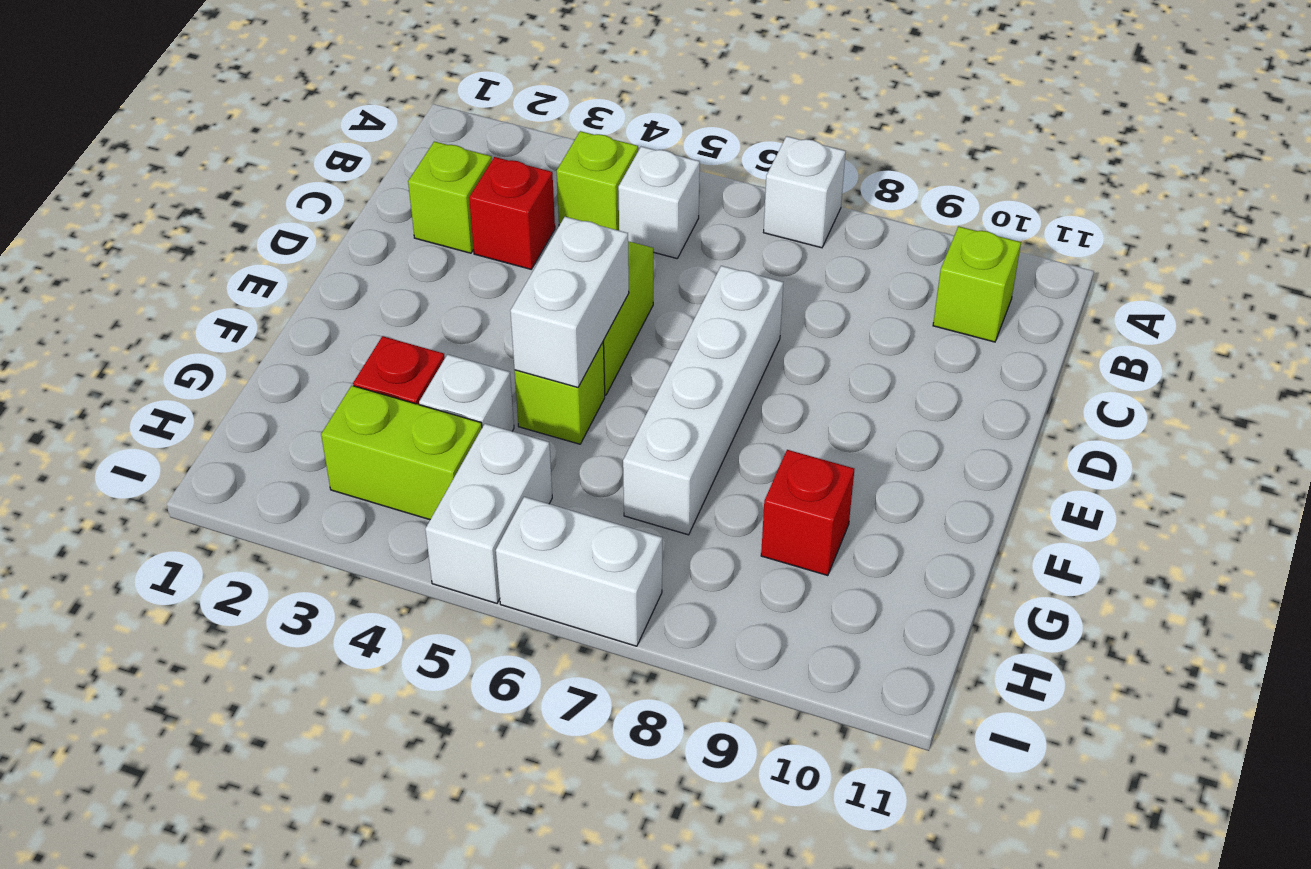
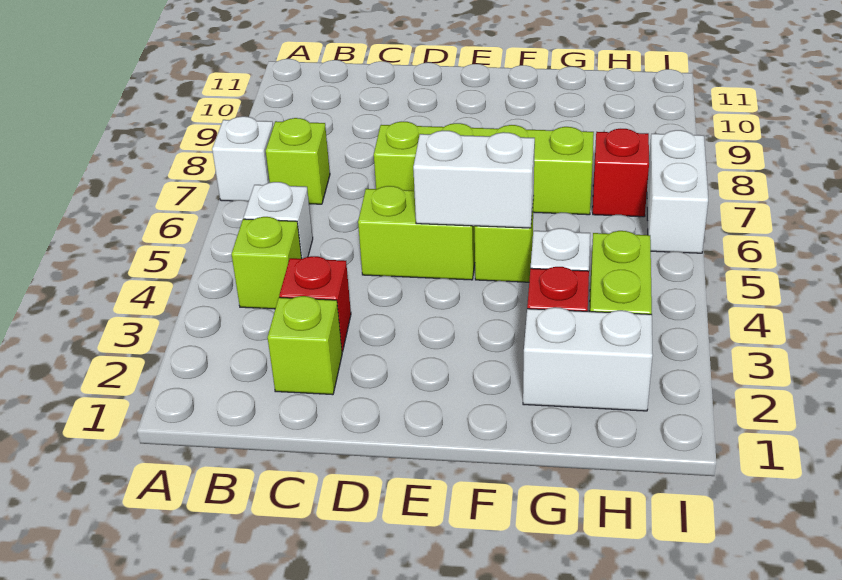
lime brick B10 level 1 -> lime brick B7 level 1
white brick D7:G7 level 1 -> lime brick D7:G7 level 1
red brick G9 level 1 -> red brick H7 level 1
white brick H5:I5 level 1 -> white brick G2:H2 level 1

